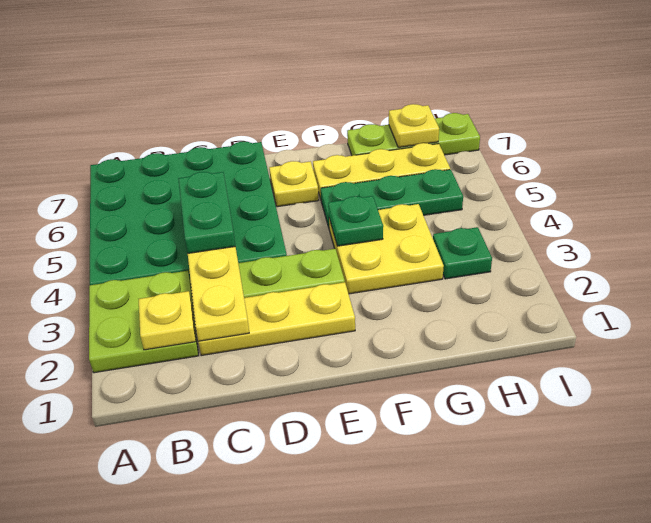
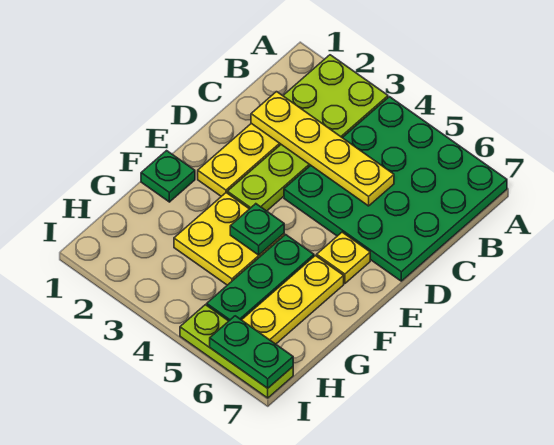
yellow plate B2 level 2 -> none
green plate C4:C5 level 3 -> green plate I6:I7 level 2
lime plate G7:I7 level 1 -> lime plate I5:I7 level 1
green plate H3 level 1 -> green plate F1 level 1
yellow plate H7 level 2 -> none

